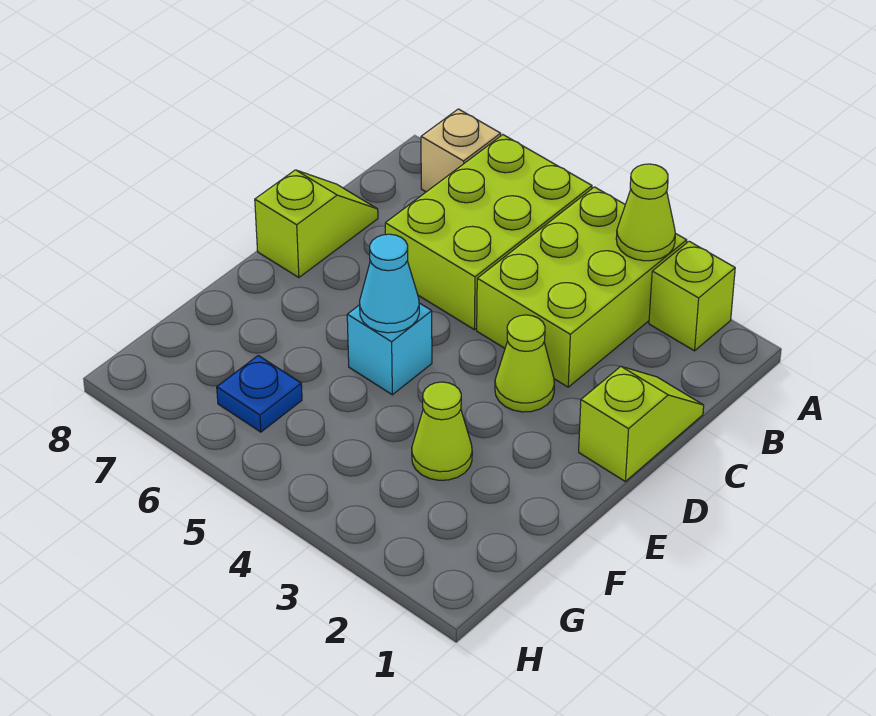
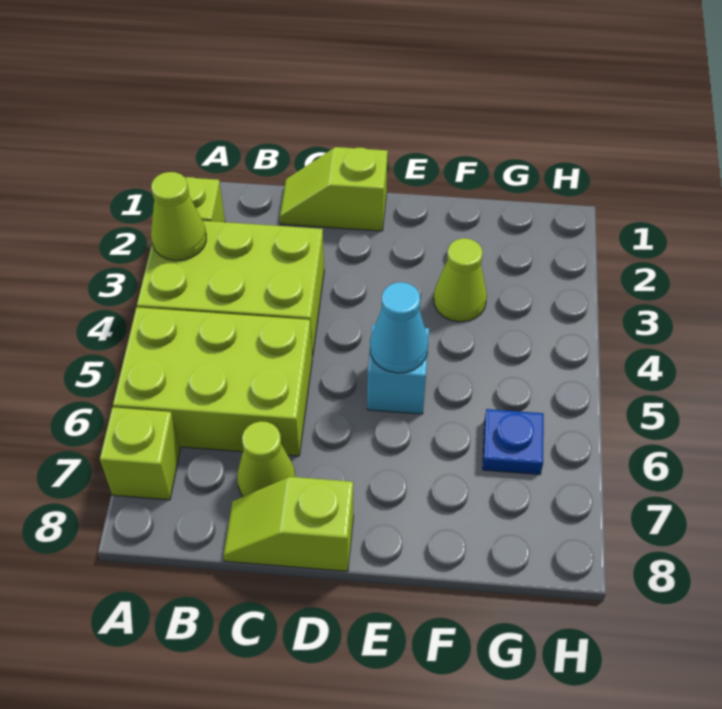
tan brick A7 level 1 -> lime brick A7 level 1
lime cone D3 level 1 -> lime cone C7 level 1

